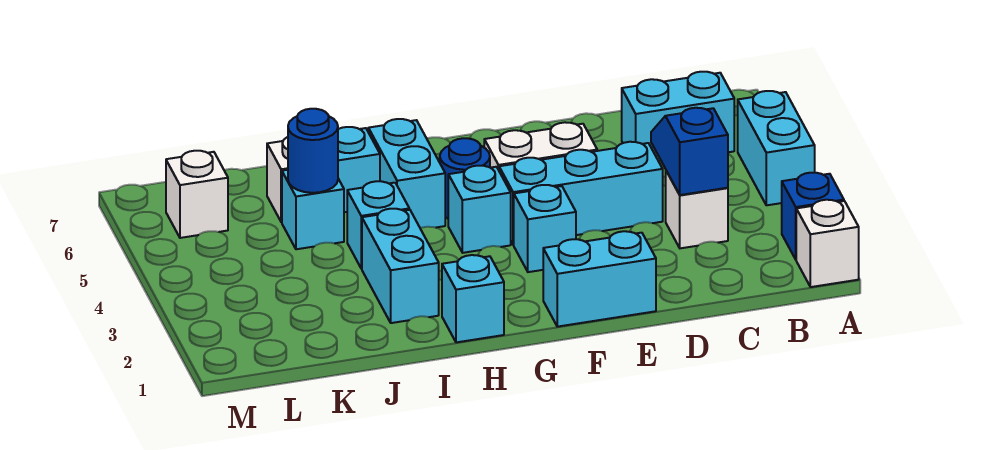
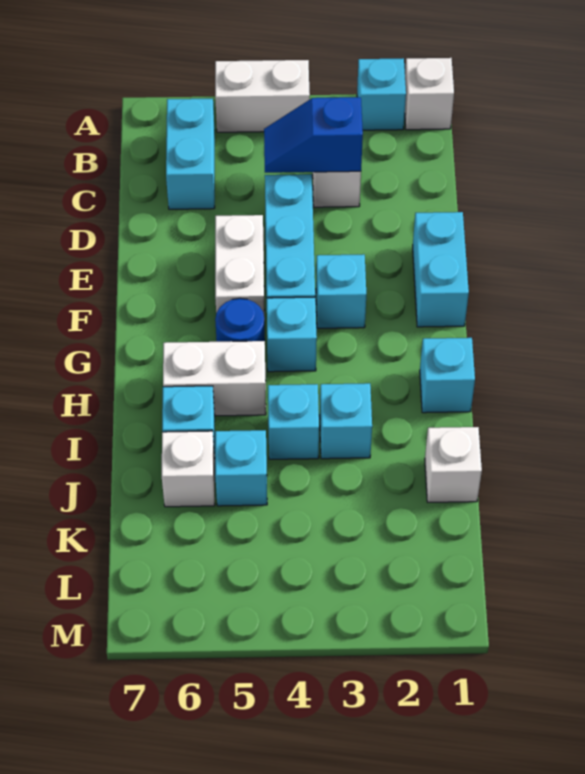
blue brick A2 level 1 -> cyan brick A2 level 1
cyan brick A4:A5 level 1 -> white brick A4:A5 level 1
cyan brick H5:H6 level 1 -> white brick H5:H6 level 1
cyan brick I2:I3 level 1 -> cyan brick I3 level 1
blue round brick J5 level 2 -> none
white brick L6 level 1 -> white brick J1 level 1

